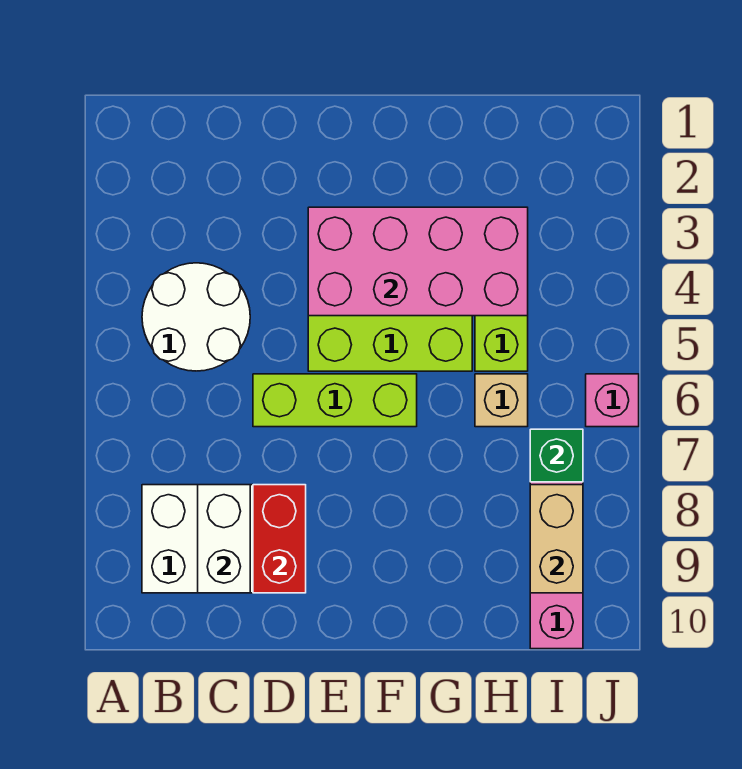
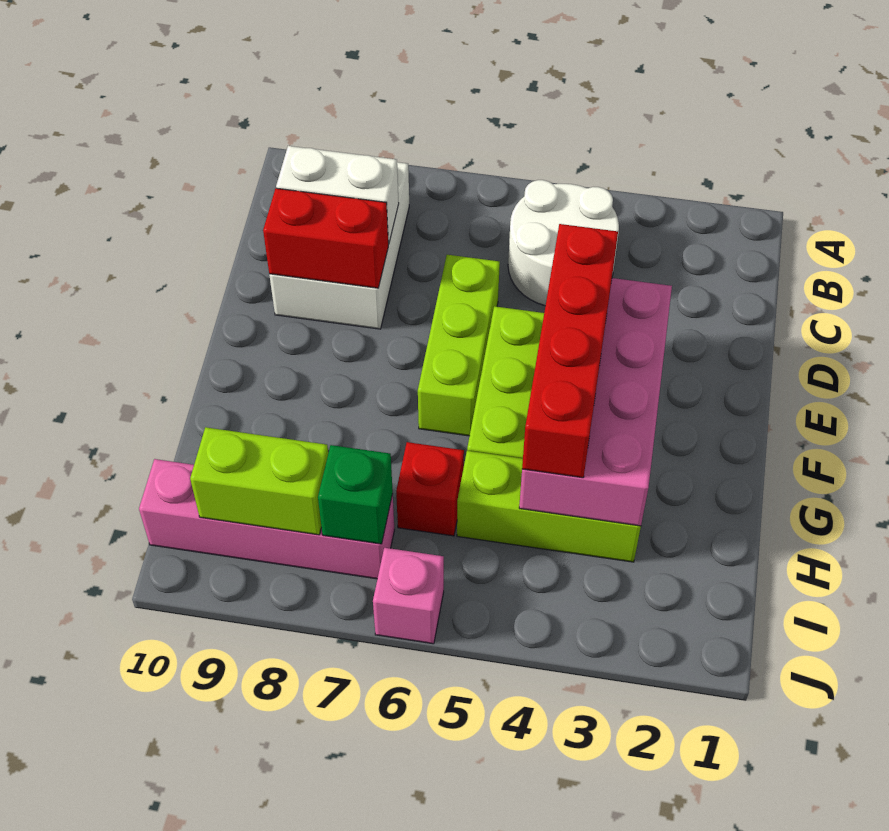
none -> red brick E4:H4 level 3
tan brick H6 level 1 -> red brick H6 level 1
tan brick I8:I9 level 2 -> lime brick I8:I9 level 2

